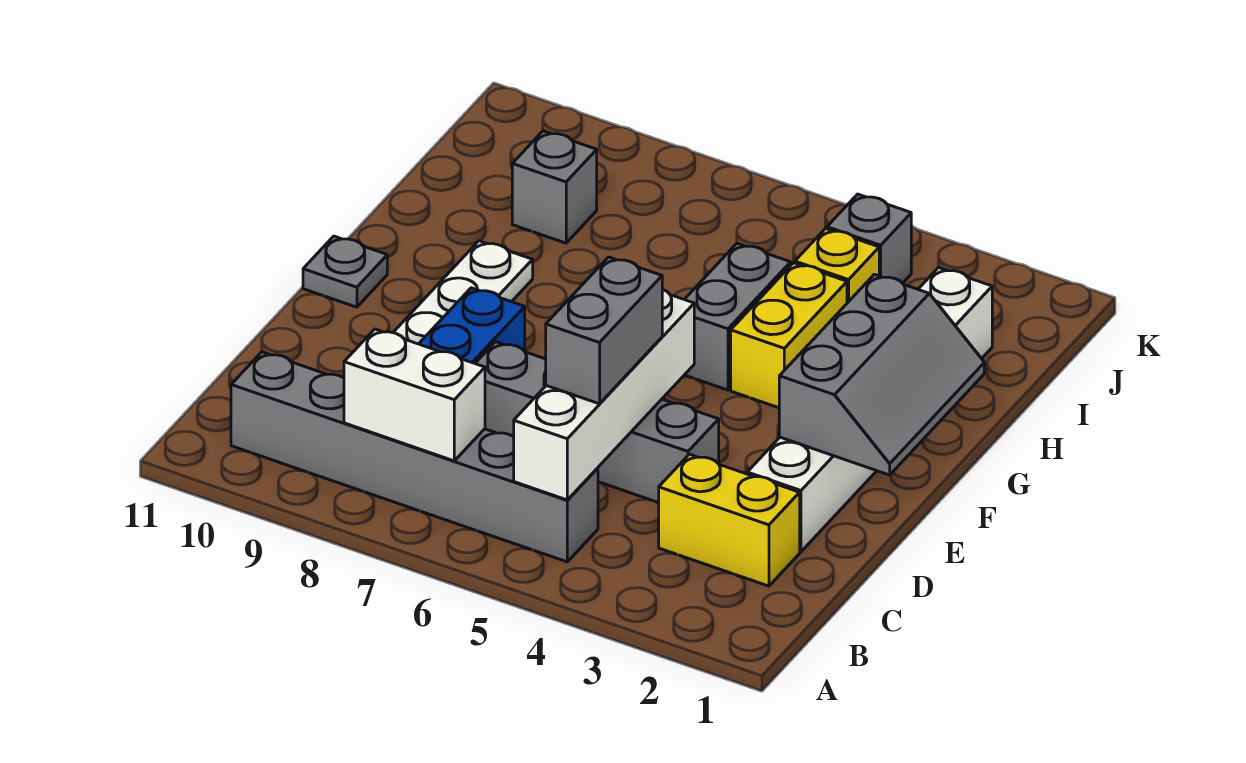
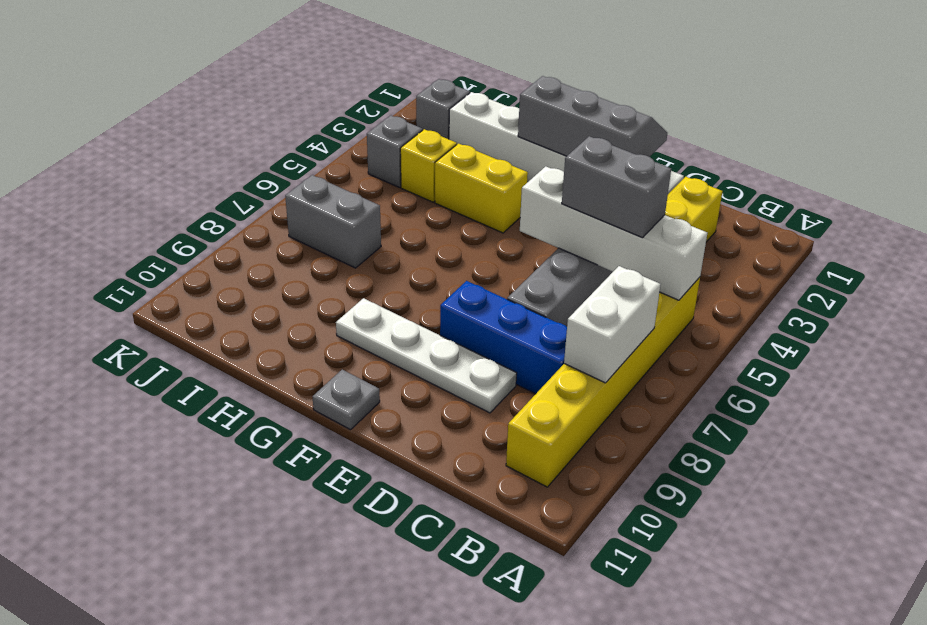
grey brick B5:B10 level 1 -> yellow brick B5:B10 level 1
grey brick G5:H5 level 1 -> grey brick I7:J7 level 1
grey brick I9 level 1 -> grey brick J2 level 1

